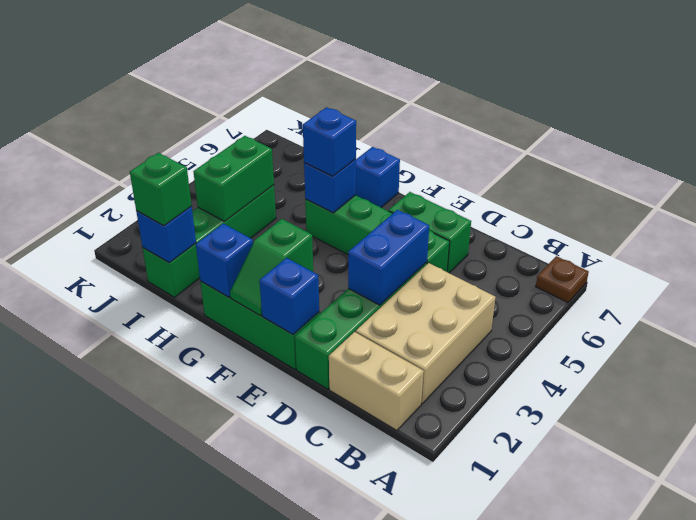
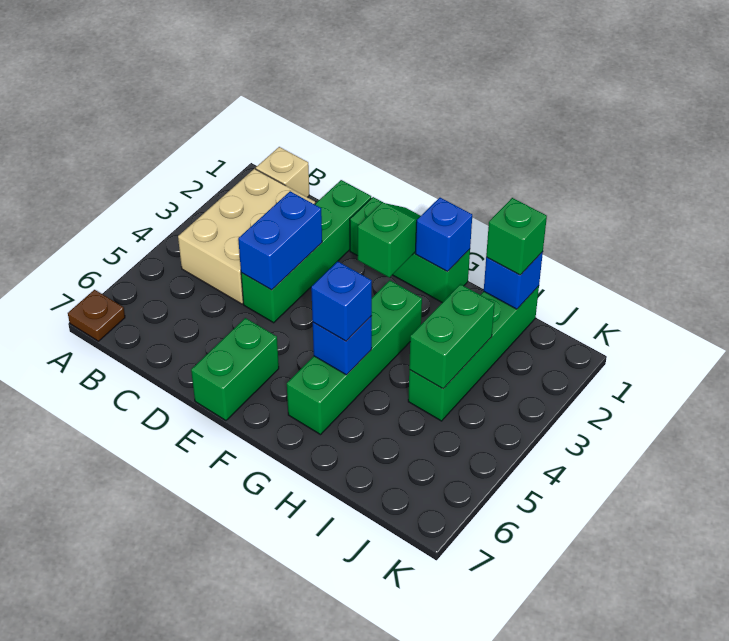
tan brick B1:C1 level 1 -> tan brick B1 level 1
green brick D5:G5 level 1 -> green brick G3:G6 level 1
green brick D6:E6 level 1 -> green brick E6:E7 level 1
blue brick E1 level 2 -> none
blue brick G7 level 1 -> none

